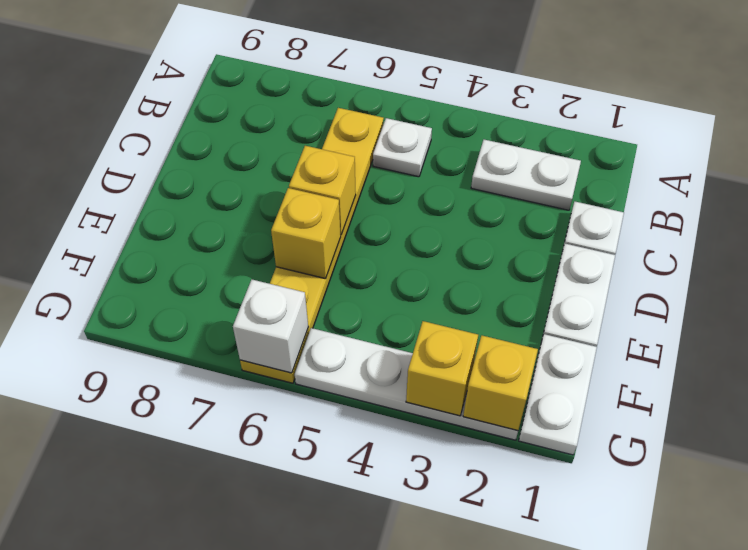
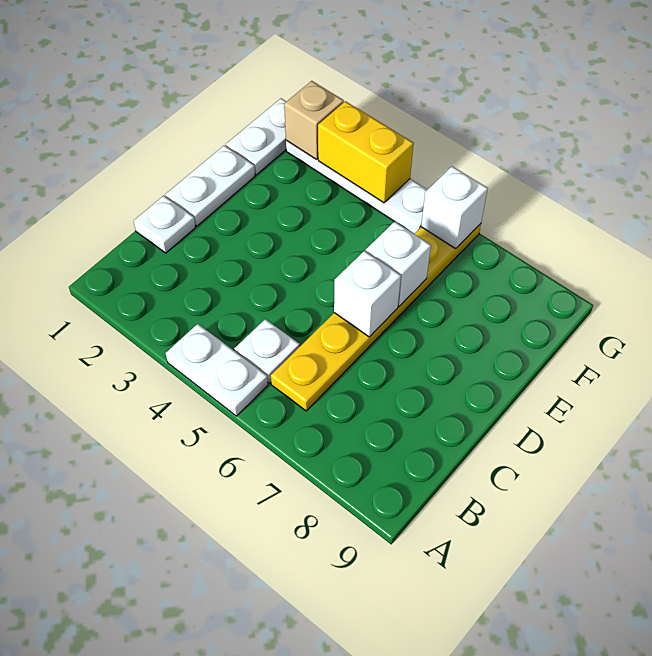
white plate B2:B3 level 1 -> white plate A4:A5 level 1
yellow brick D6 level 2 -> white brick D6 level 2
yellow brick E6 level 2 -> white brick E6 level 2
yellow brick G2 level 2 -> tan brick G2 level 2
yellow brick G3 level 2 -> yellow brick G3:G4 level 2

